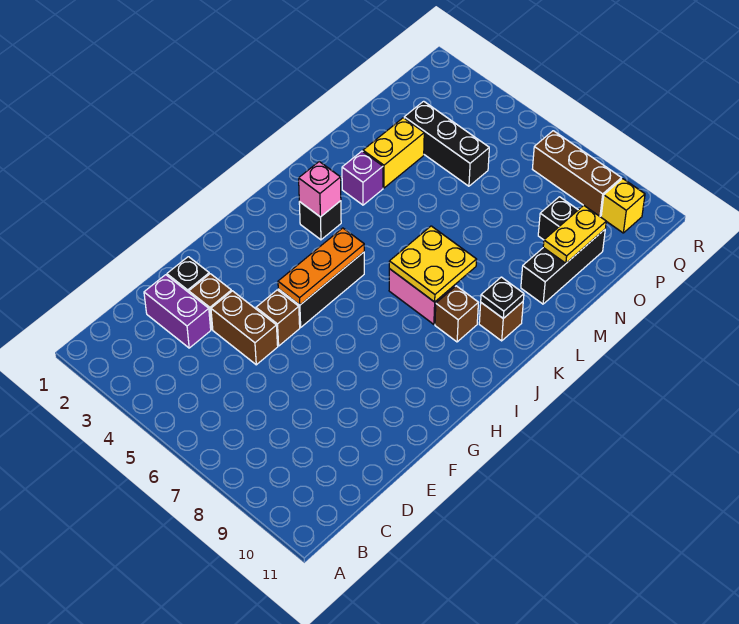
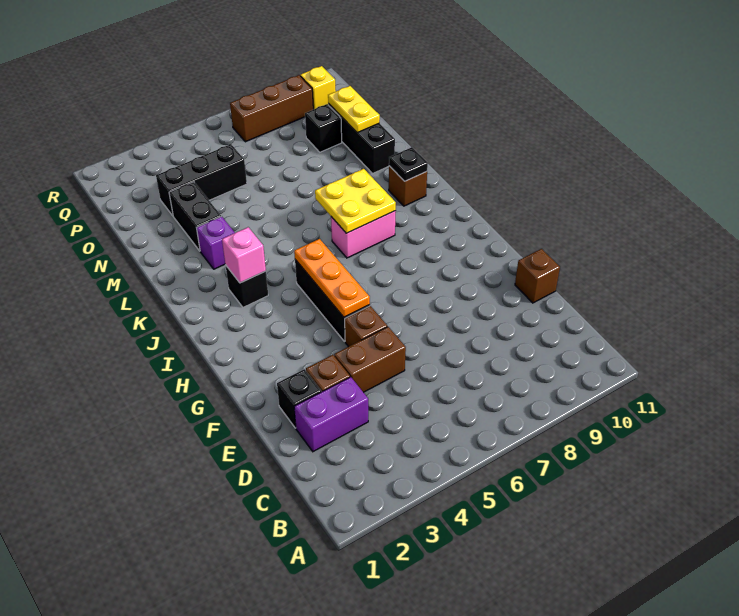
brown brick J9 level 1 -> brown brick E11 level 1
yellow brick M3:N3 level 1 -> black brick M3:N3 level 1

